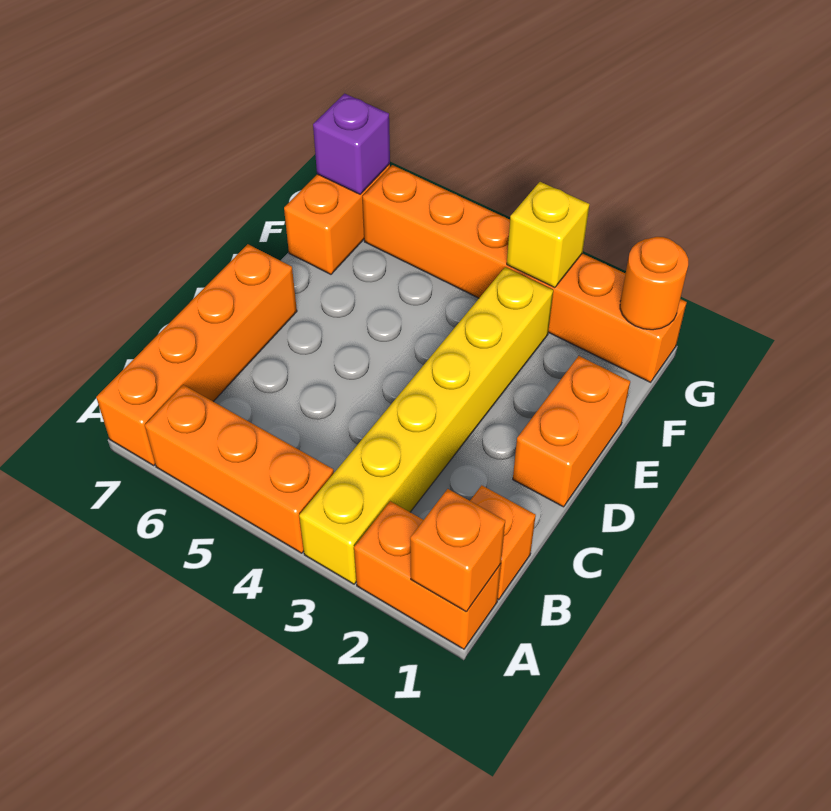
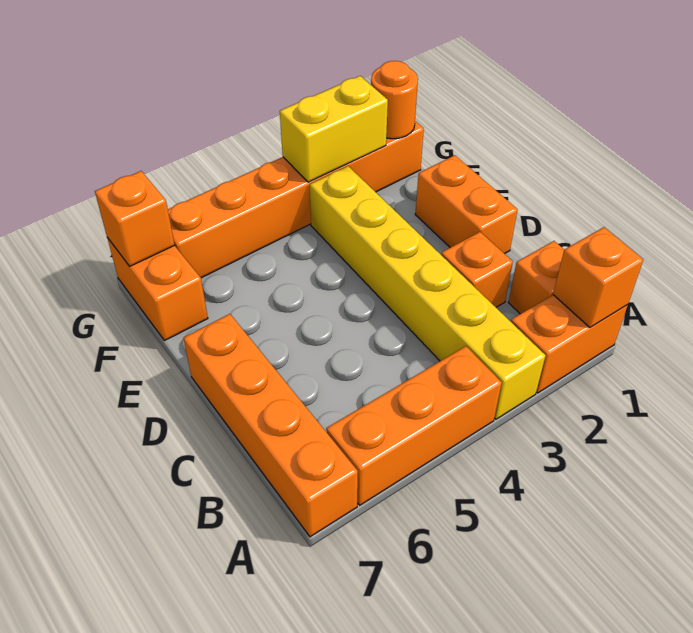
none -> orange brick C2 level 1
yellow brick G3 level 2 -> yellow brick G2:G3 level 2
purple brick G7 level 2 -> orange brick G7 level 2

